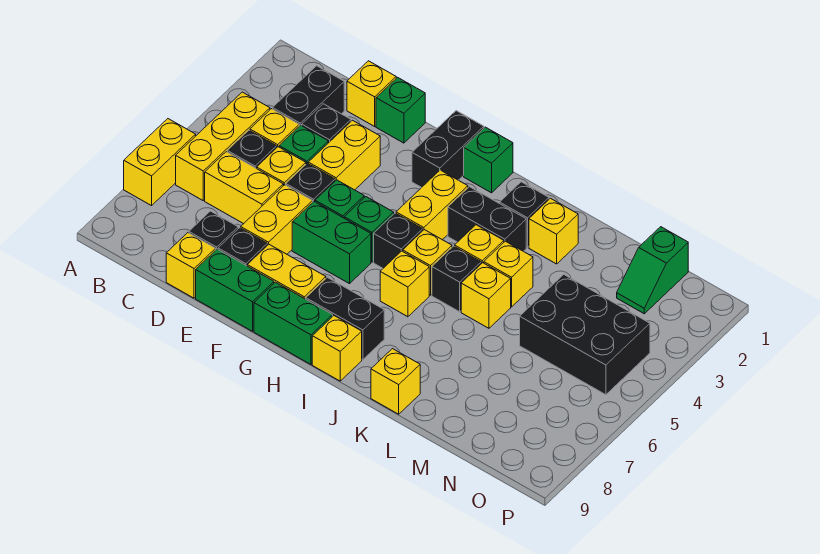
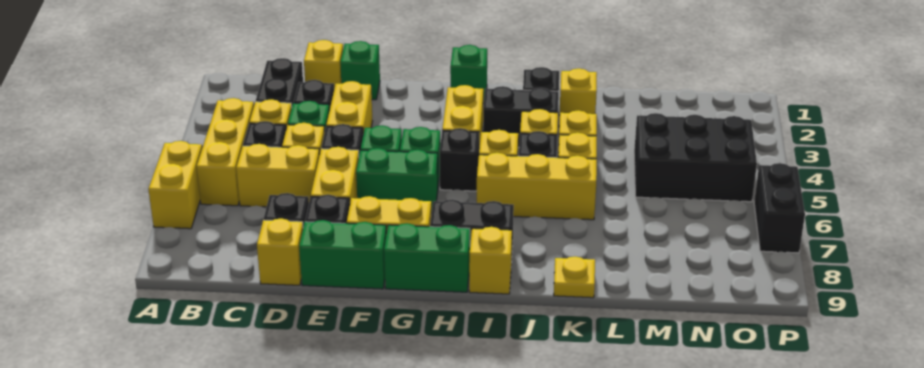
black brick G1:G2 level 1 -> black brick P6:P7 level 1
yellow brick I6 level 1 -> yellow brick I6:K6 level 1
yellow brick K9 level 1 -> yellow plate K9 level 1
green slope N1:N2 level 1 top 1 -> none

